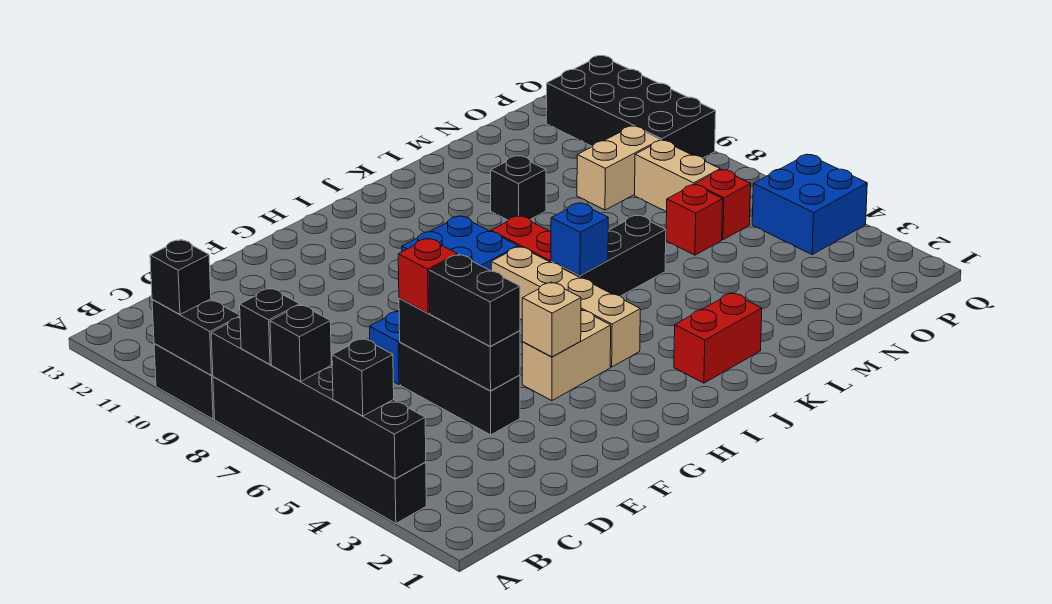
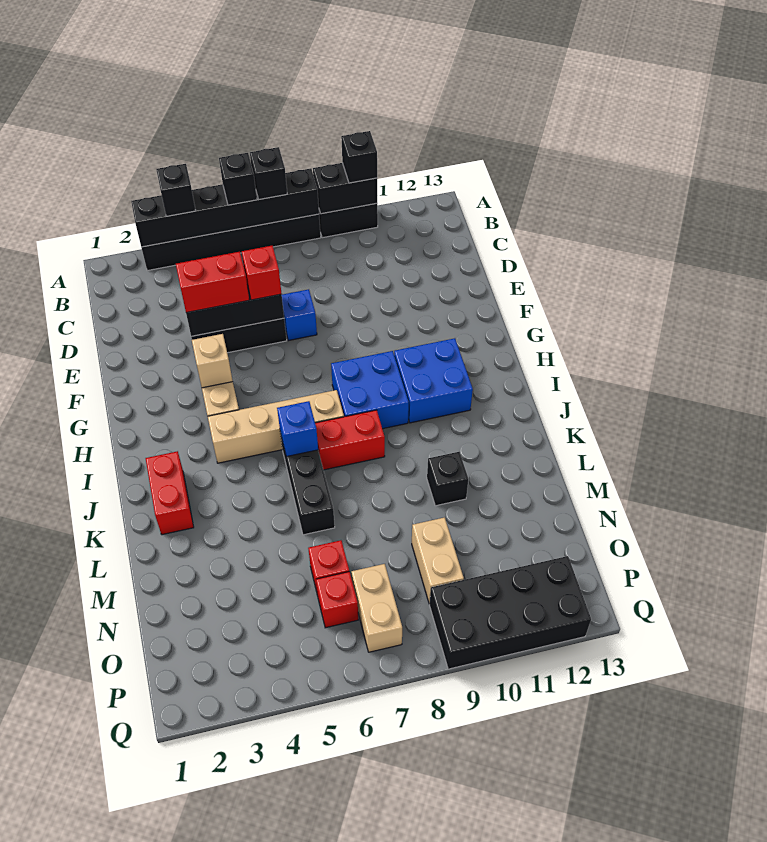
black brick E4:E5 level 3 -> red brick E4:E5 level 3
tan brick O7:O8 level 1 -> tan brick O7:P7 level 1
blue brick P4:Q5 level 1 -> blue brick H10:I11 level 1

